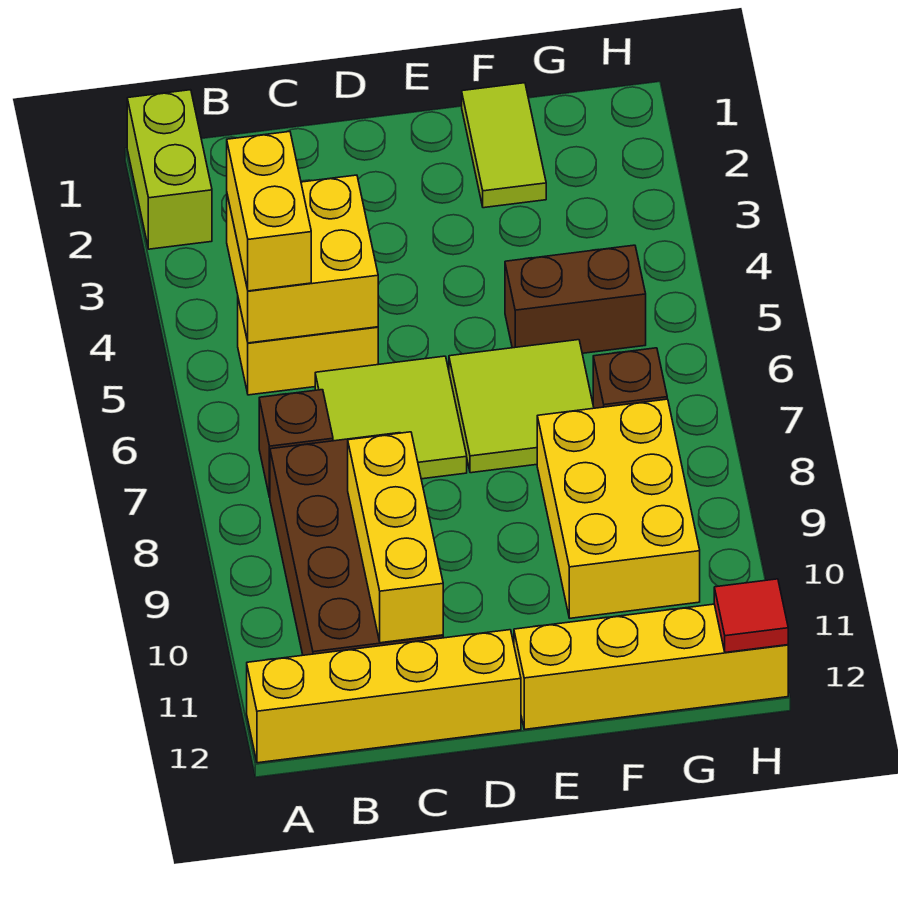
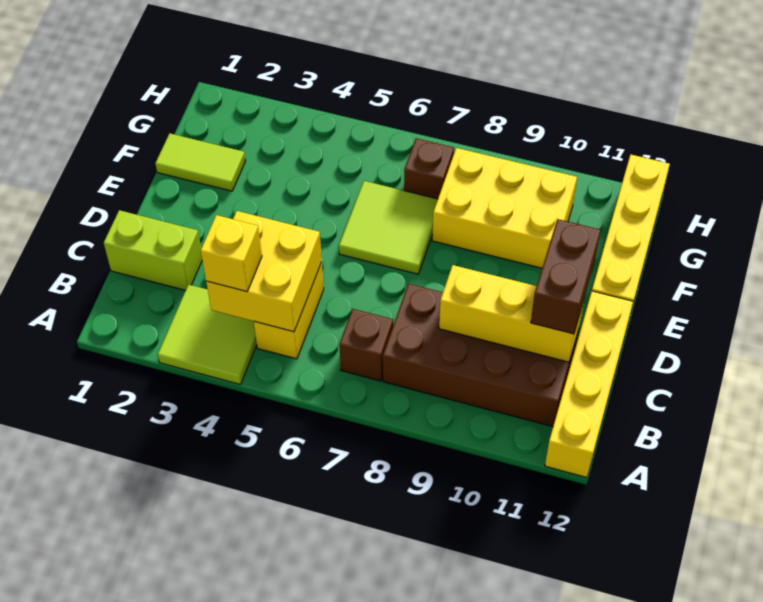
lime brick A1:A2 level 1 -> lime brick C1:C2 level 1
yellow brick B4:B5 level 3 -> yellow brick B4 level 3
lime tile C6:D7 level 1 -> lime tile A3:B4 level 1
brown brick F5:G5 level 1 -> brown brick C11:D11 level 3
red tile H12 level 2 -> none

